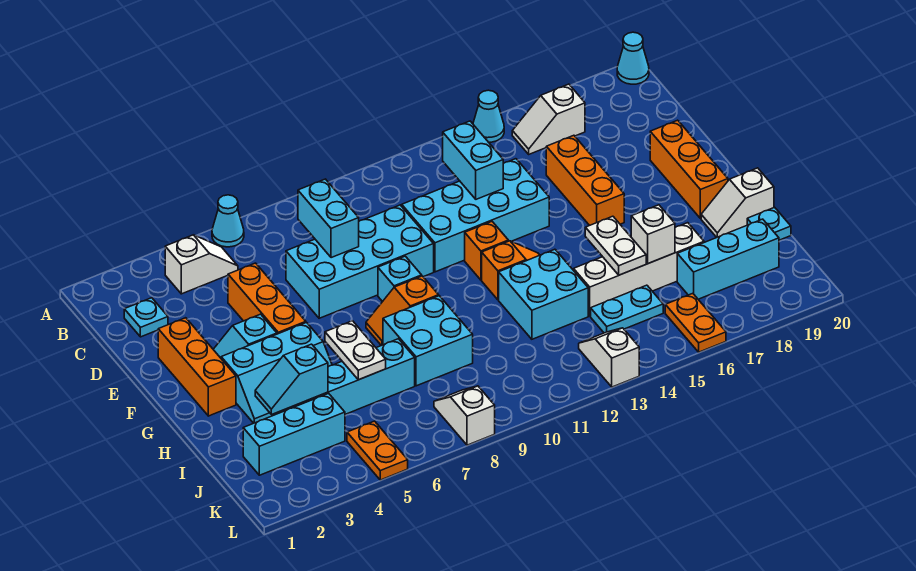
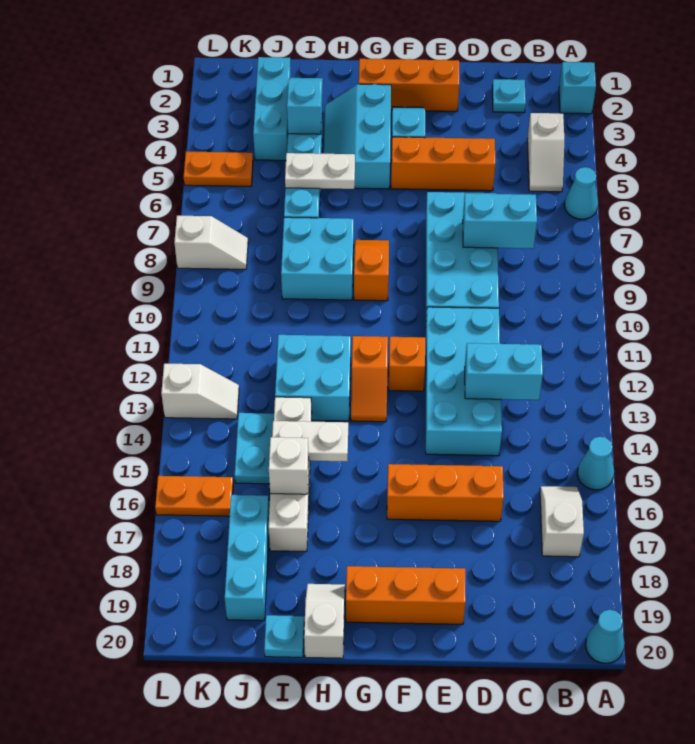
cyan brick F9 level 1 -> cyan brick A2 level 1

